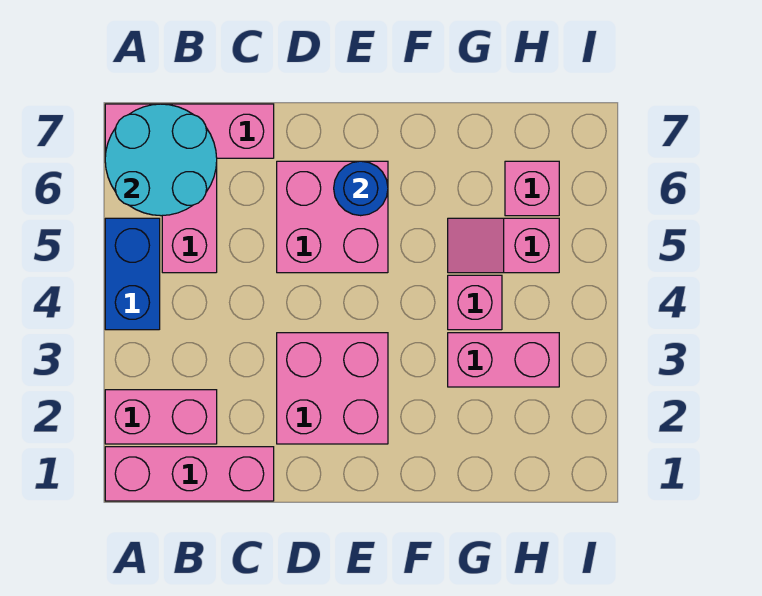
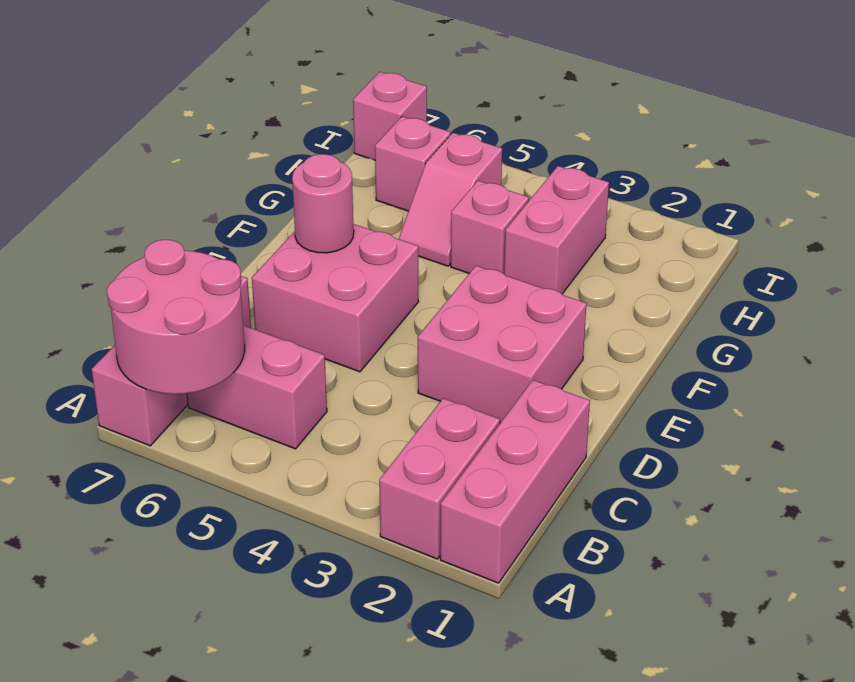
blue brick A4:A5 level 1 -> none
cyan round brick A6:B7 level 2 -> pink round brick A6:B7 level 2
blue round brick E6 level 2 -> pink round brick E6 level 2
none -> pink brick I7 level 1

